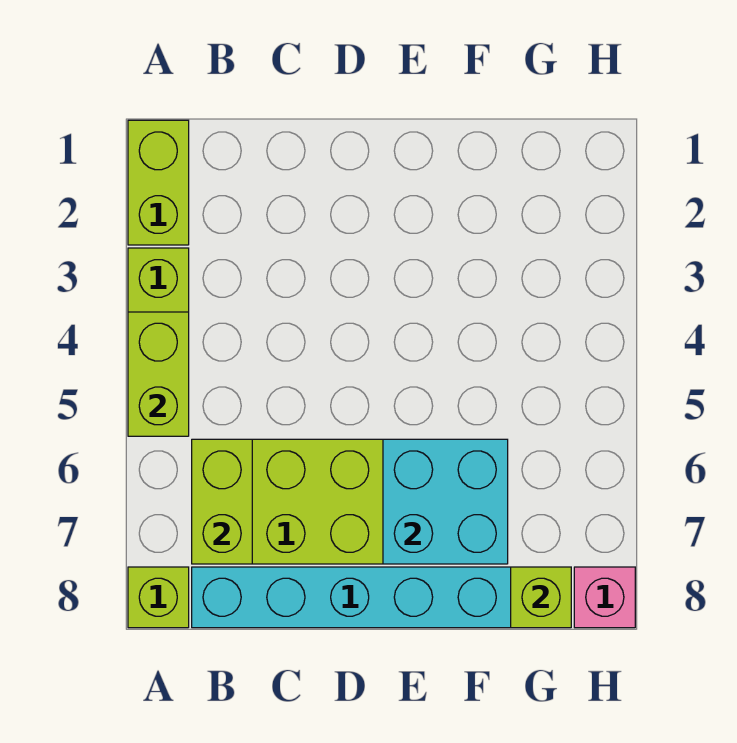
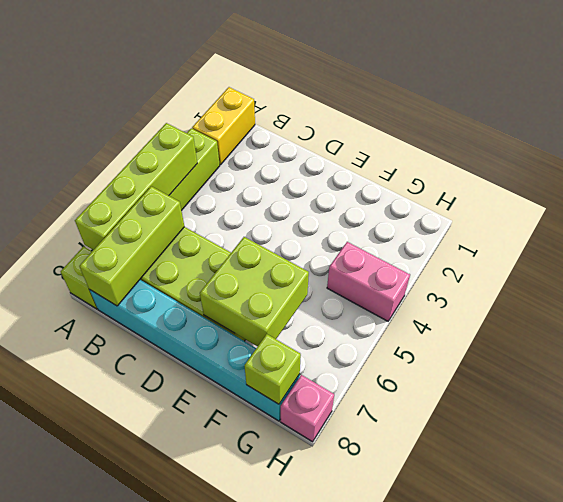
lime brick A1:A2 level 1 -> yellow brick A1:A2 level 1
lime brick A4:A5 level 2 -> lime brick A4:A7 level 2
lime brick B6:B7 level 2 -> lime brick B6:B8 level 2
cyan brick E6:F7 level 2 -> lime brick E6:F7 level 2
none -> pink brick G4:H4 level 1

